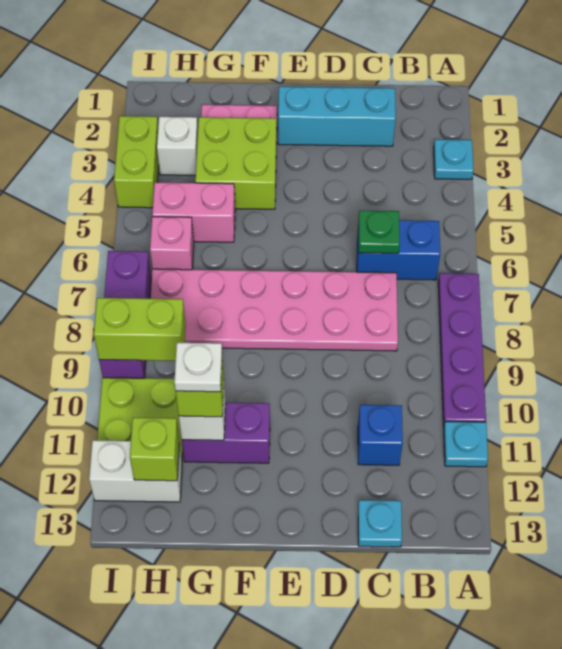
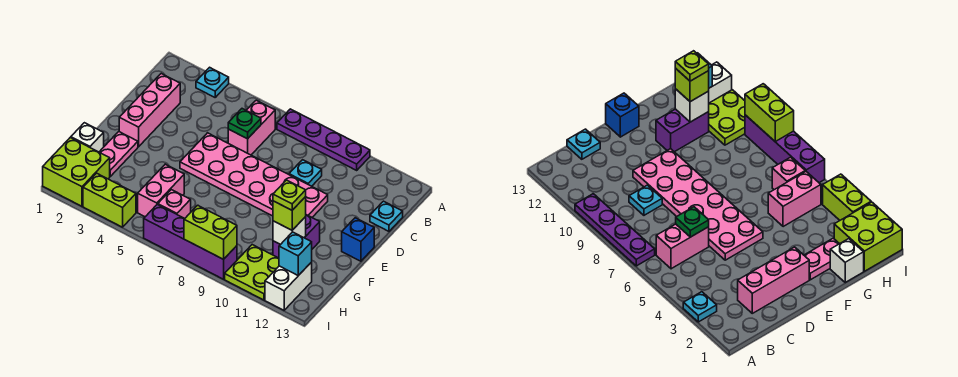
cyan plate A11 level 1 -> cyan plate C9 level 1
blue brick B6:C6 level 1 -> pink brick B6:C6 level 1
cyan brick C2:E2 level 1 -> pink brick C2:E2 level 1
pink plate C7:H8 level 1 -> pink plate D5:E10 level 1
blue brick C11 level 1 -> blue brick E13 level 1
lime brick F3:G4 level 1 -> lime brick H1:I2 level 1
white plate G11 level 4 -> lime plate G11 level 4
white brick H3 level 1 -> white brick G1 level 1
lime brick H9:I9 level 2 -> lime brick I8:I9 level 2
lime brick H12 level 2 -> cyan brick H12 level 2
purple brick I7:I9 level 1 -> purple brick I6:I9 level 1

